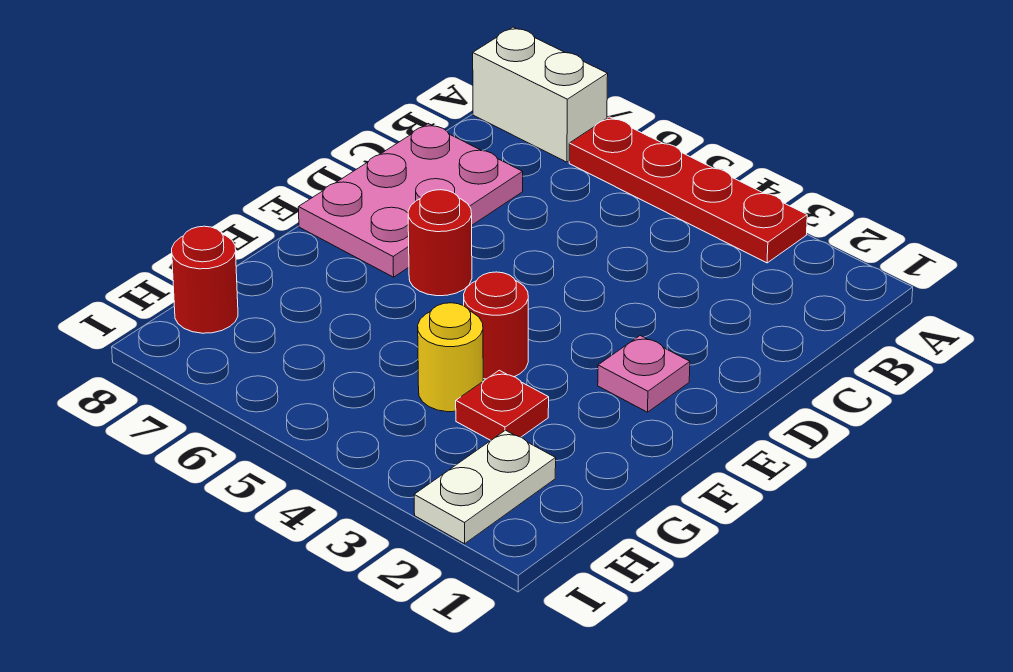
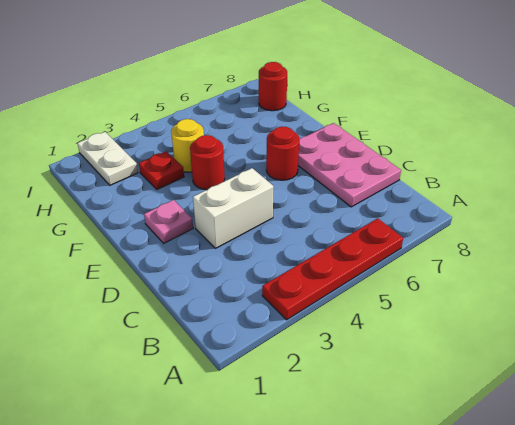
white brick A7:A8 level 1 -> white brick D3:D4 level 1

